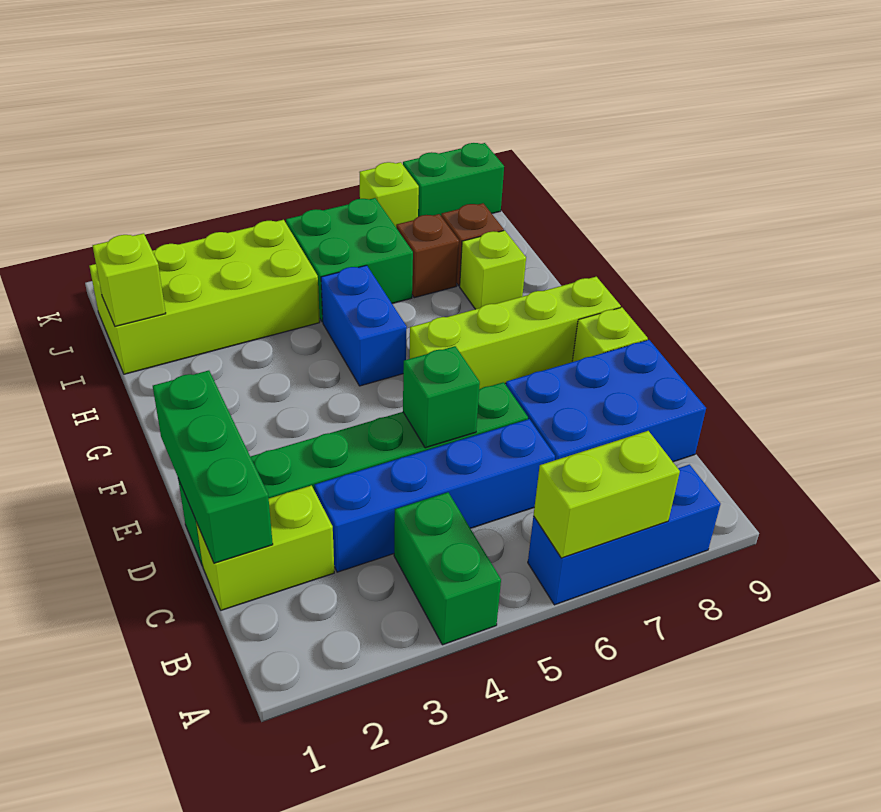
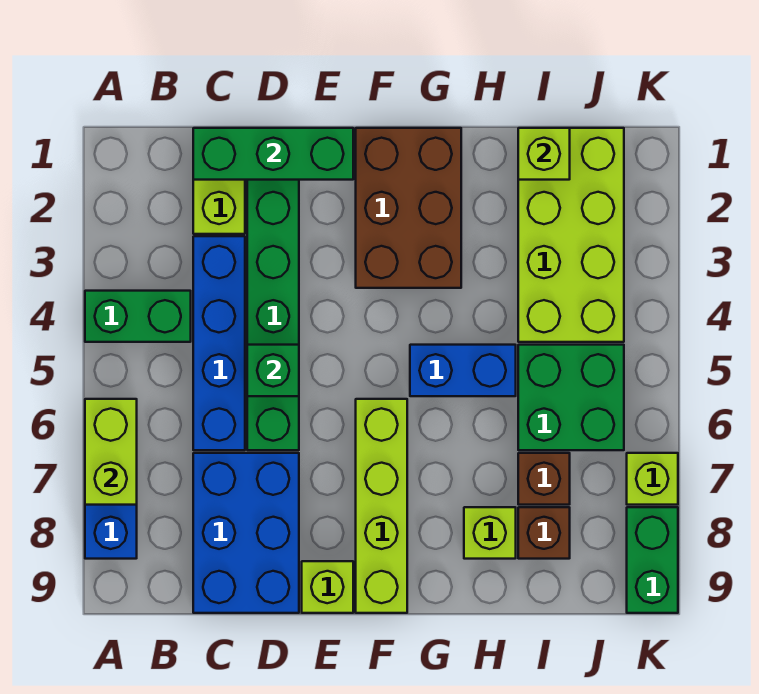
none -> brown brick F1:G3 level 1

